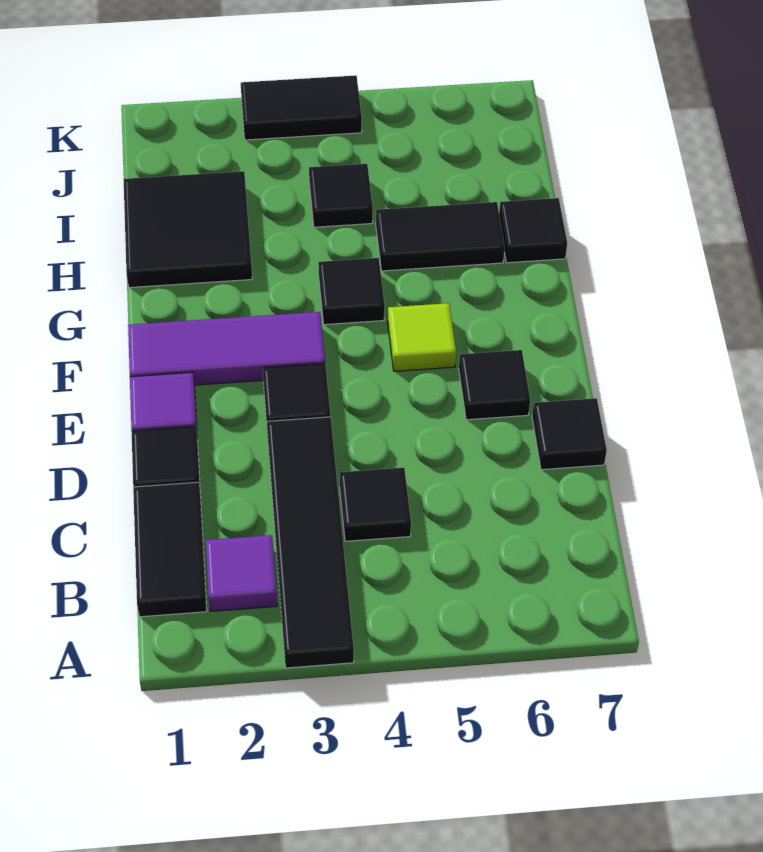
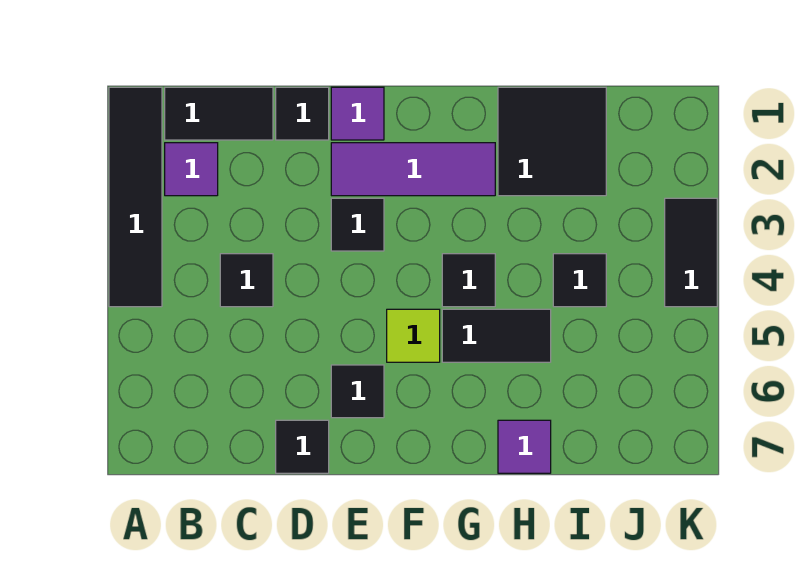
black tile A3:D3 level 1 -> black tile A1:A4 level 1
purple tile F1:F3 level 1 -> purple tile E2:G2 level 1
black tile H5:H6 level 1 -> black tile G5:H5 level 1
black tile H7 level 1 -> purple tile H7 level 1

